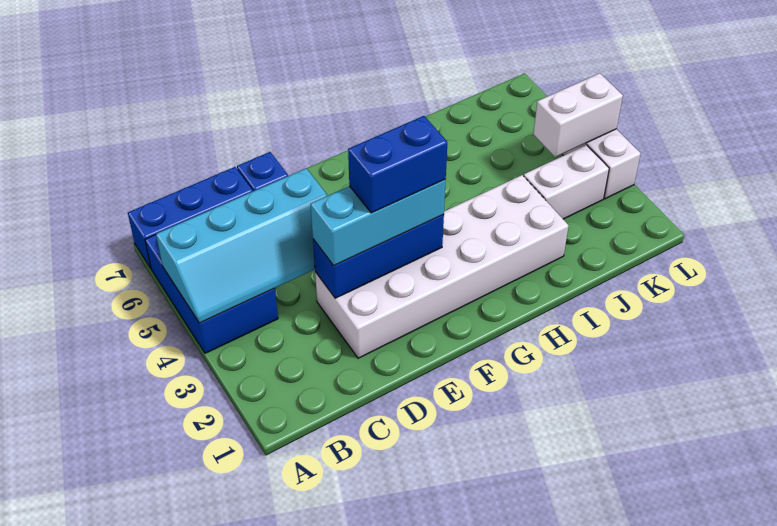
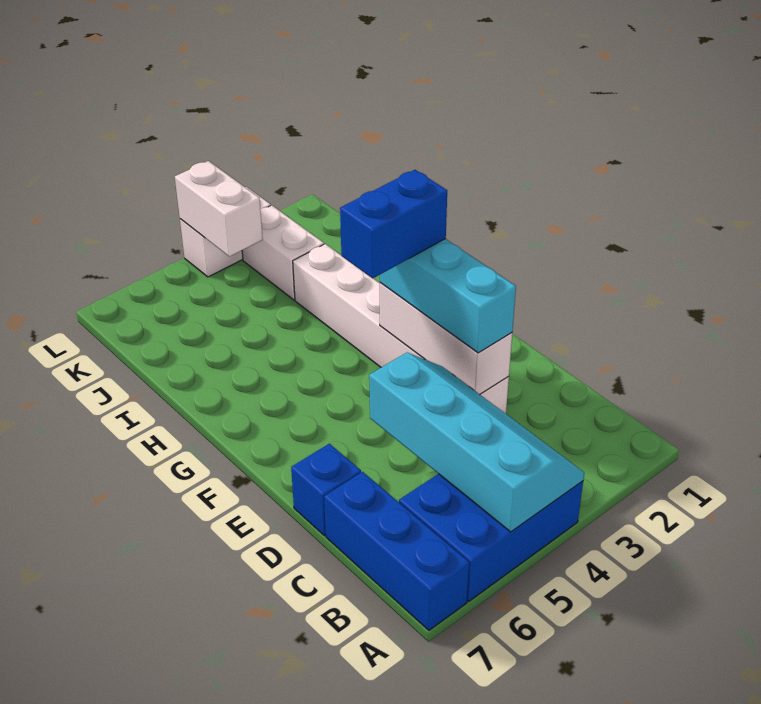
white brick D2:I3 level 1 -> white brick D3:I3 level 1
blue brick D3:F3 level 2 -> white brick D3:F3 level 2
blue brick E3:F3 level 4 -> blue brick F3:F4 level 4

